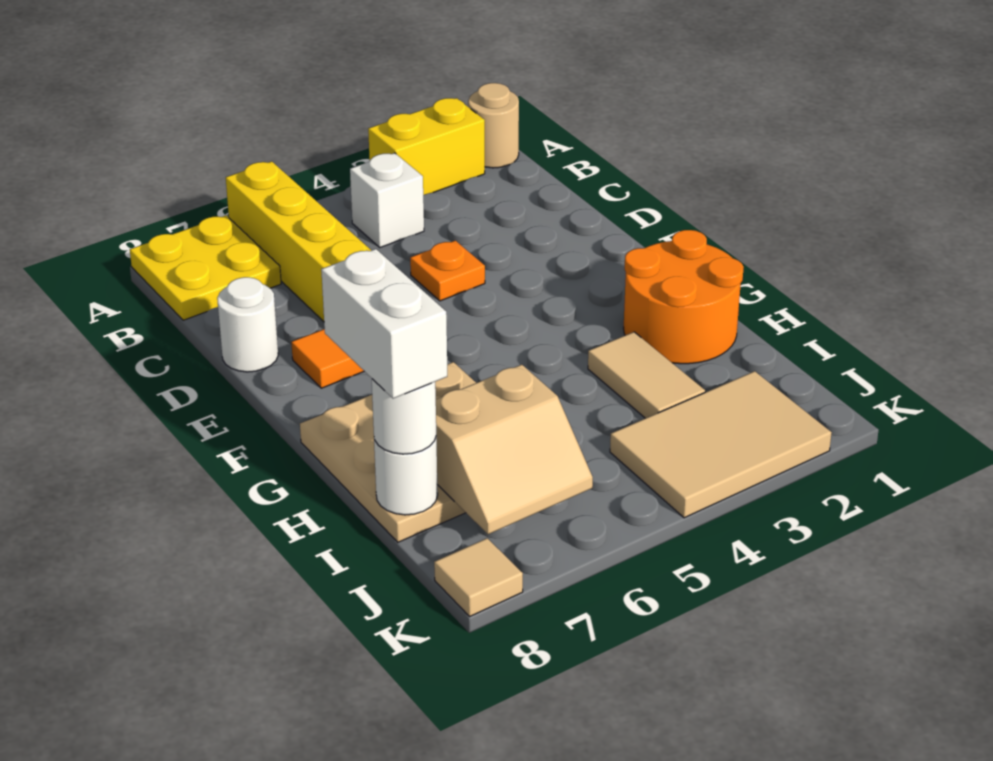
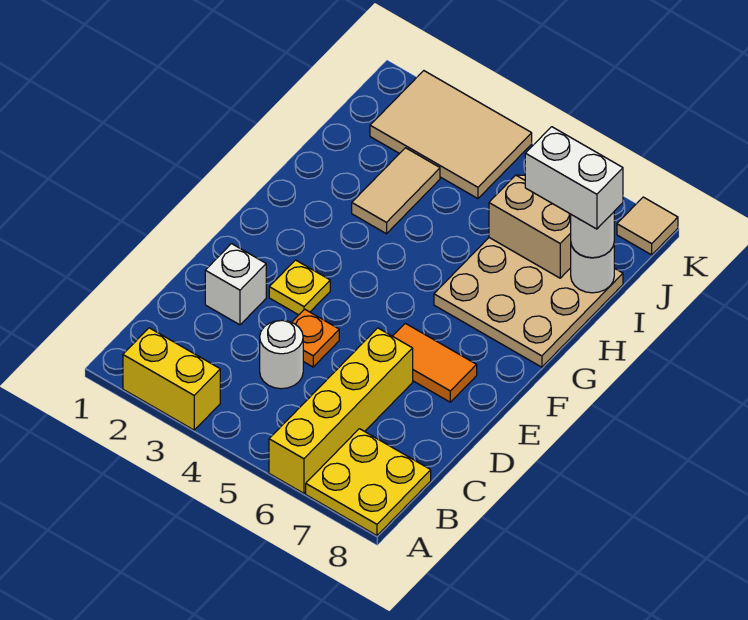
tan round brick A1 level 1 -> none
white brick B4 level 1 -> white brick D2 level 1
white round brick D8 level 1 -> white round brick C4 level 1
none -> yellow plate E3 level 1
orange round brick G1:H2 level 1 -> none
white brick H8:I8 level 4 -> white brick I7:I8 level 4

